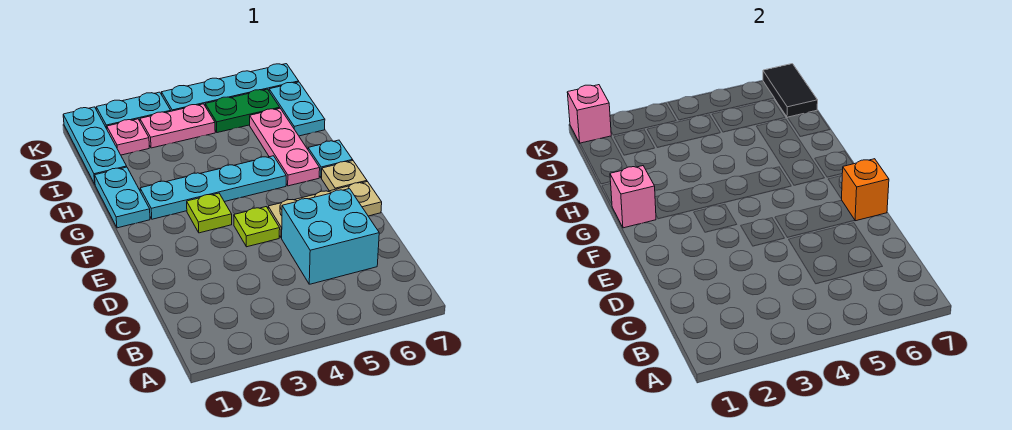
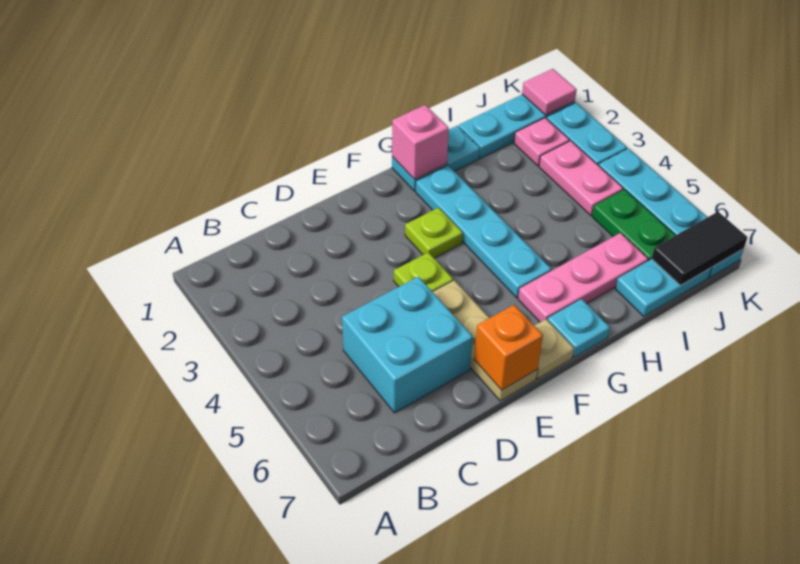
pink brick K1 level 2 -> pink tile K1 level 2

